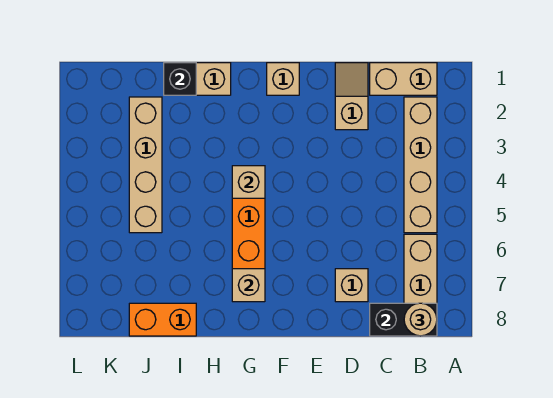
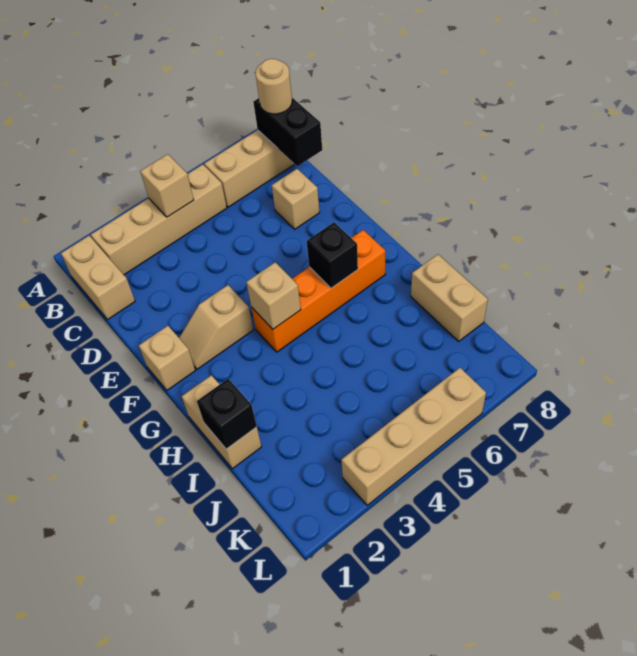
tan slope D1:D2 level 1 top 2 -> tan slope F2:F3 level 1 top 3
none -> black brick G6 level 2
tan brick G7 level 2 -> tan brick B4 level 2
orange brick I8:J8 level 1 -> tan brick I8:J8 level 1
tan brick J2:J5 level 1 -> tan brick L3:L6 level 1

